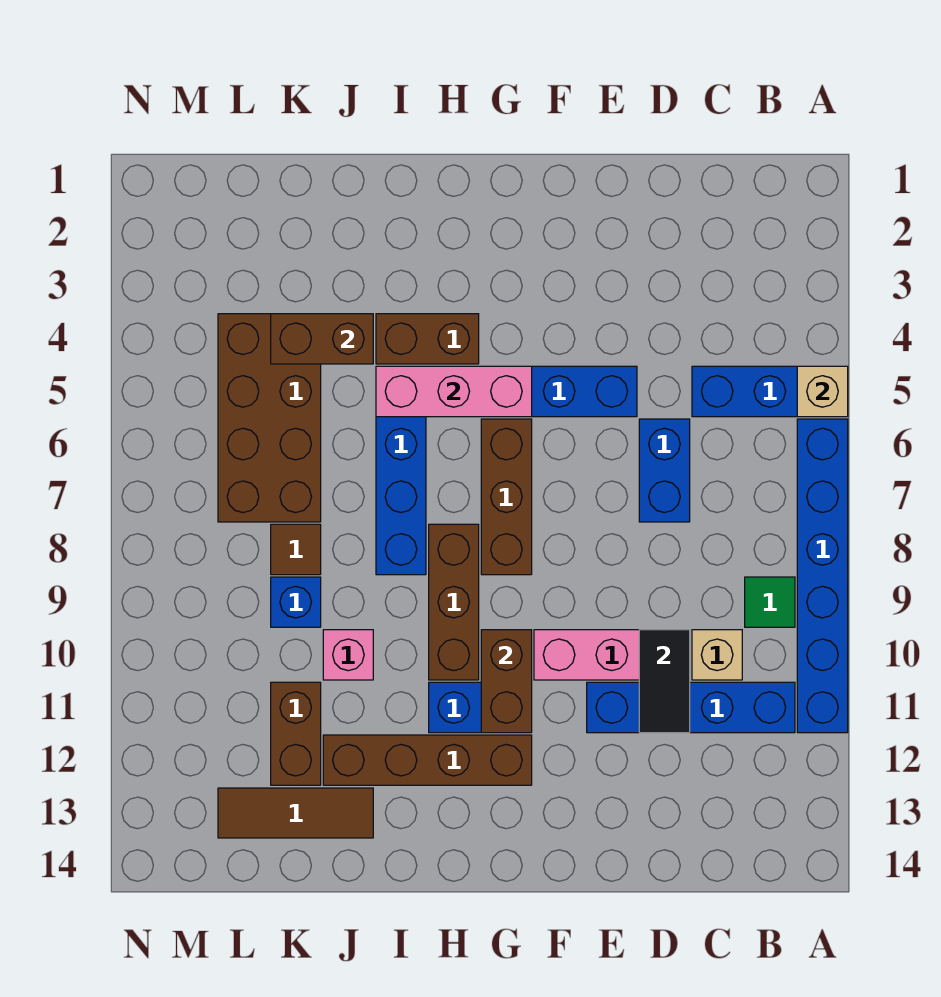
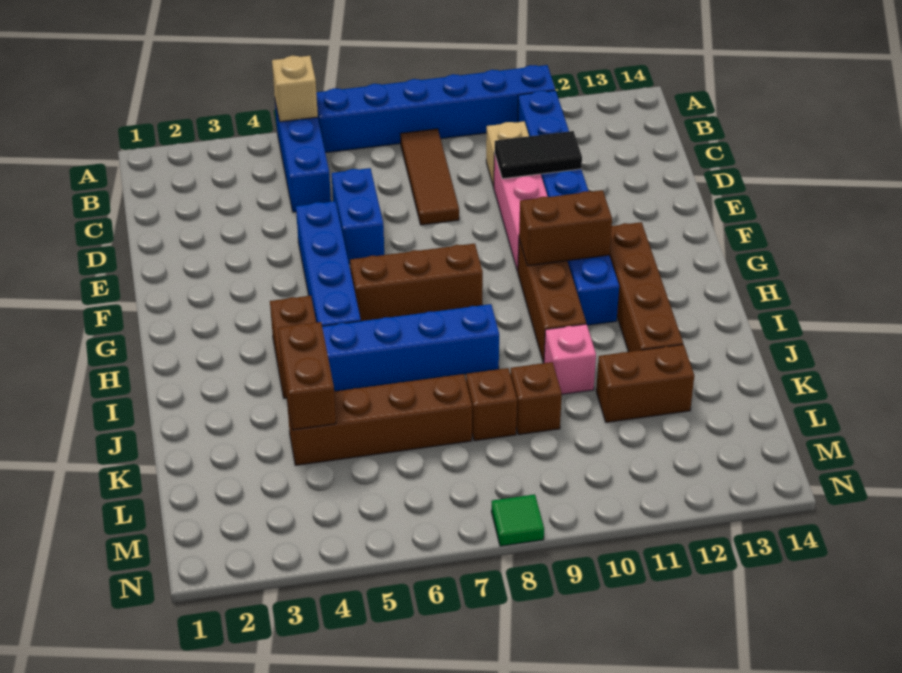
green tile B9 level 1 -> green tile N8 level 1
blue brick D6:D7 level 1 -> blue brick D6:E6 level 1
pink brick G5:I5 level 2 -> none
brown brick H8:H10 level 1 -> brown brick G10:I10 level 1
brown tile J13:L13 level 1 -> brown tile B8:D8 level 1
brown brick K4:L7 level 1 -> brown brick K4:K7 level 1
brown tile K8 level 1 -> brown brick K8 level 1
blue brick K9 level 1 -> brown brick K9 level 1

